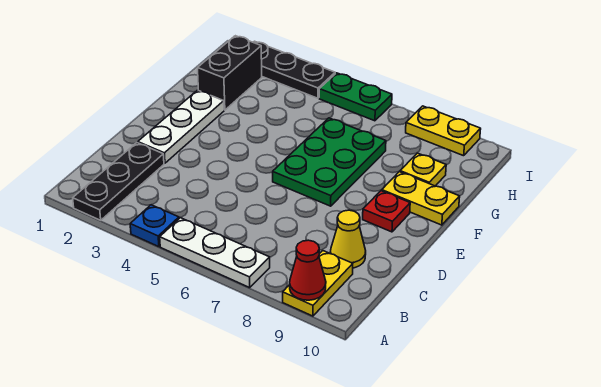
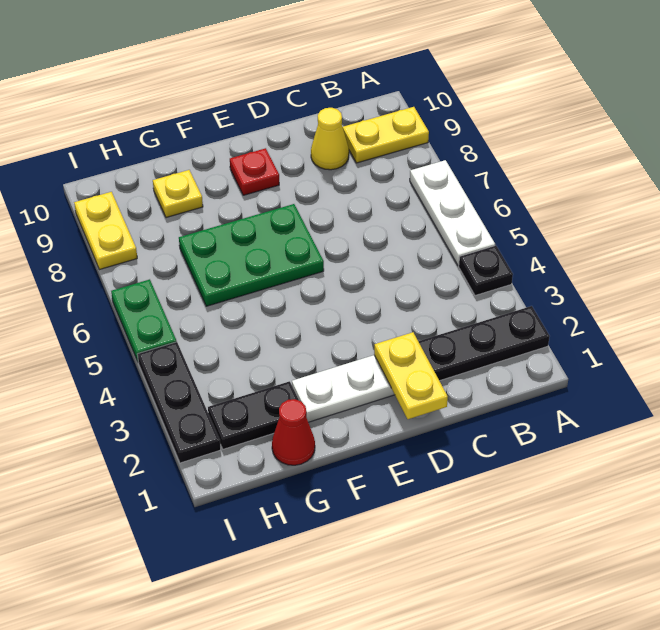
blue plate A4 level 1 -> black plate A4 level 1
red cone A9 level 2 -> red cone G1 level 1
yellow plate F9:F10 level 1 -> yellow plate D1:D2 level 2
black brick G2:H2 level 1 -> black plate G2:H2 level 1

